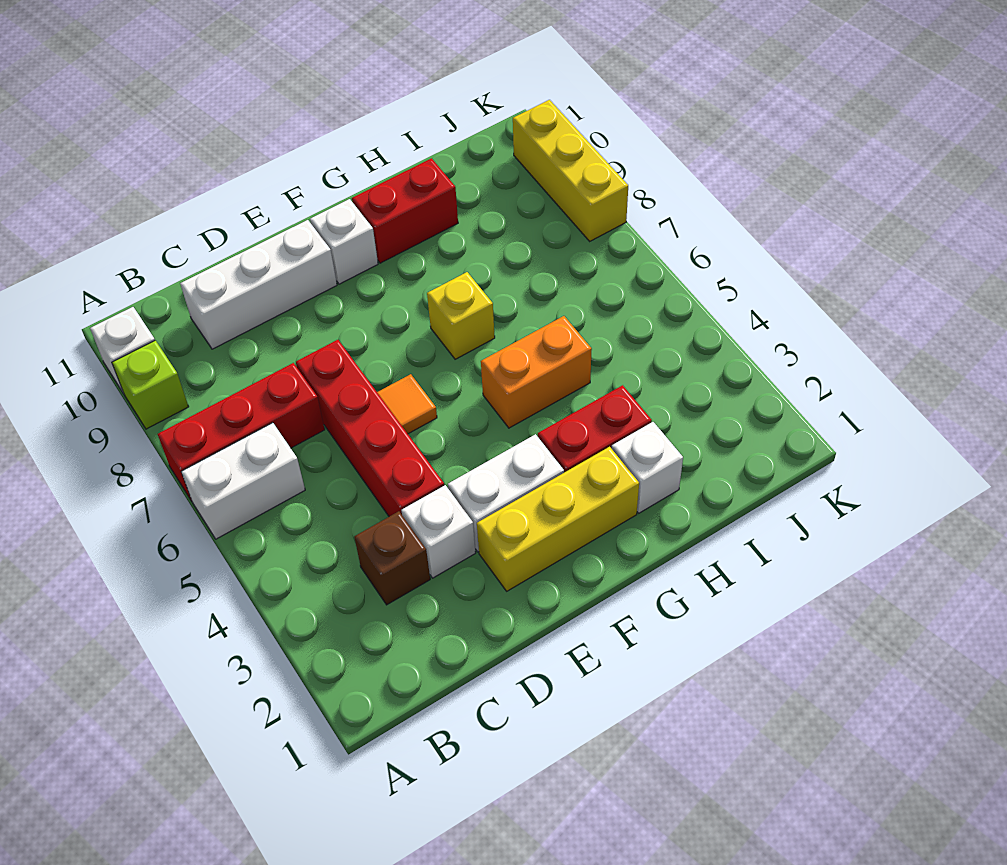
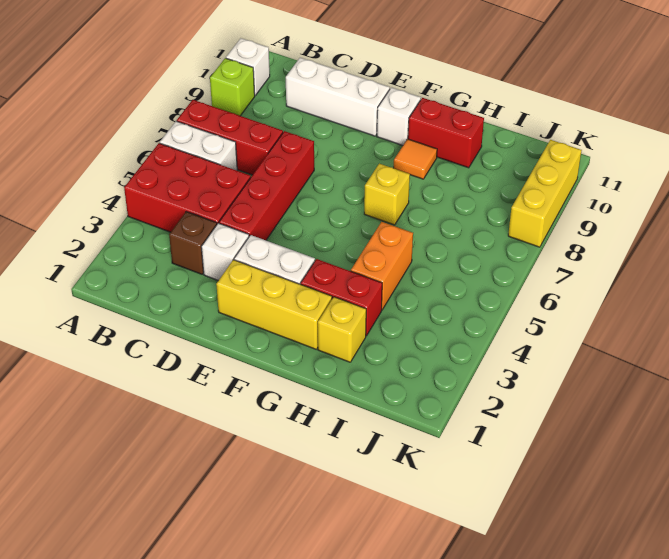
none -> red brick A4:C5 level 1
orange tile E6 level 1 -> orange tile G9 level 1
orange brick G5:H5 level 1 -> orange brick H4:H5 level 1
white brick H2 level 1 -> yellow brick H2 level 1

